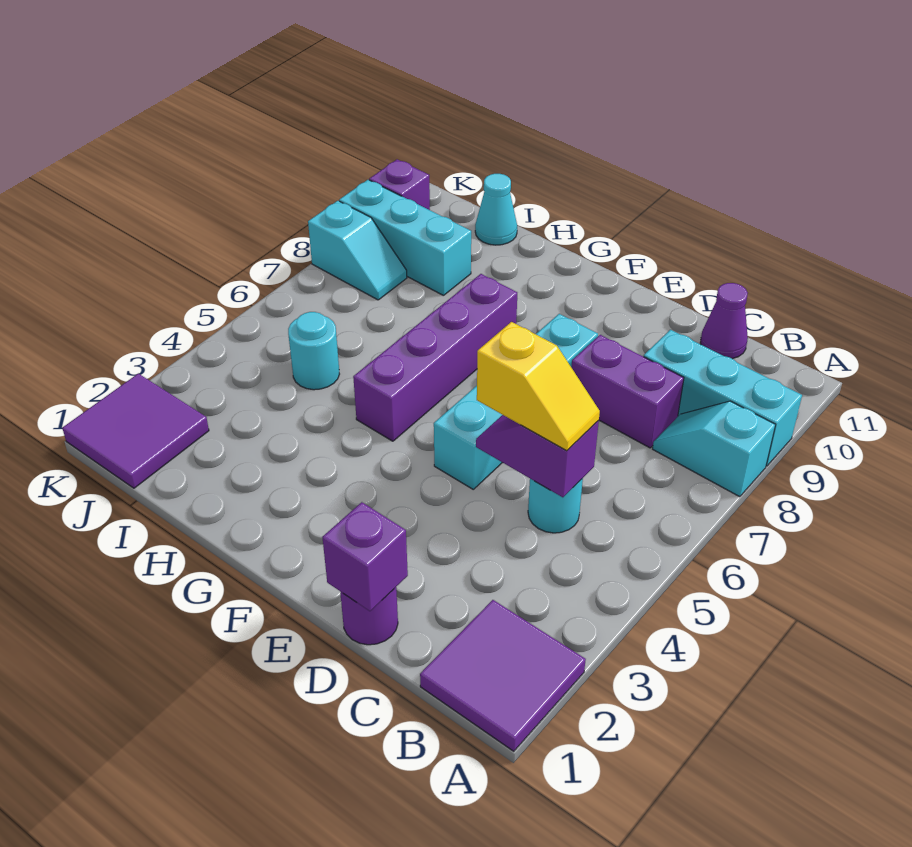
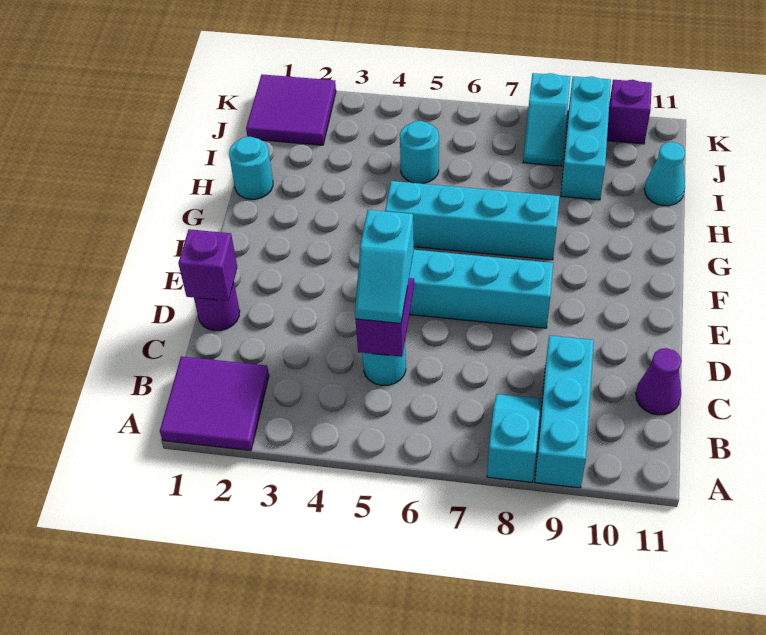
yellow slope C5:D5 level 3 top D -> cyan slope C5:D5 level 3 top D
purple brick C8:D8 level 1 -> none
purple brick G5:G8 level 1 -> cyan brick G5:G8 level 1
none -> cyan round brick H1 level 1

